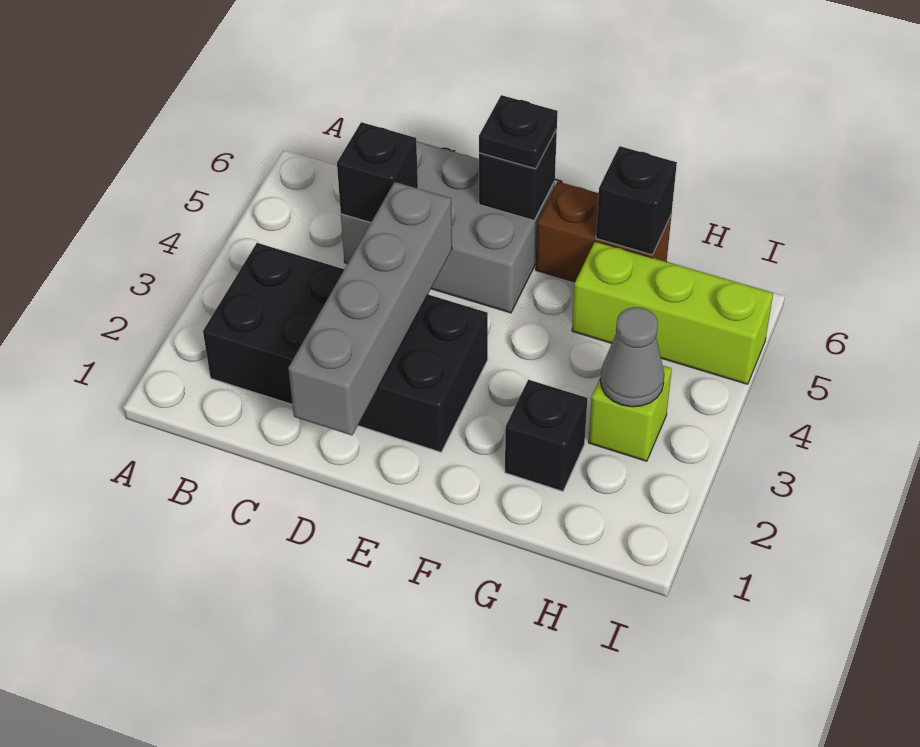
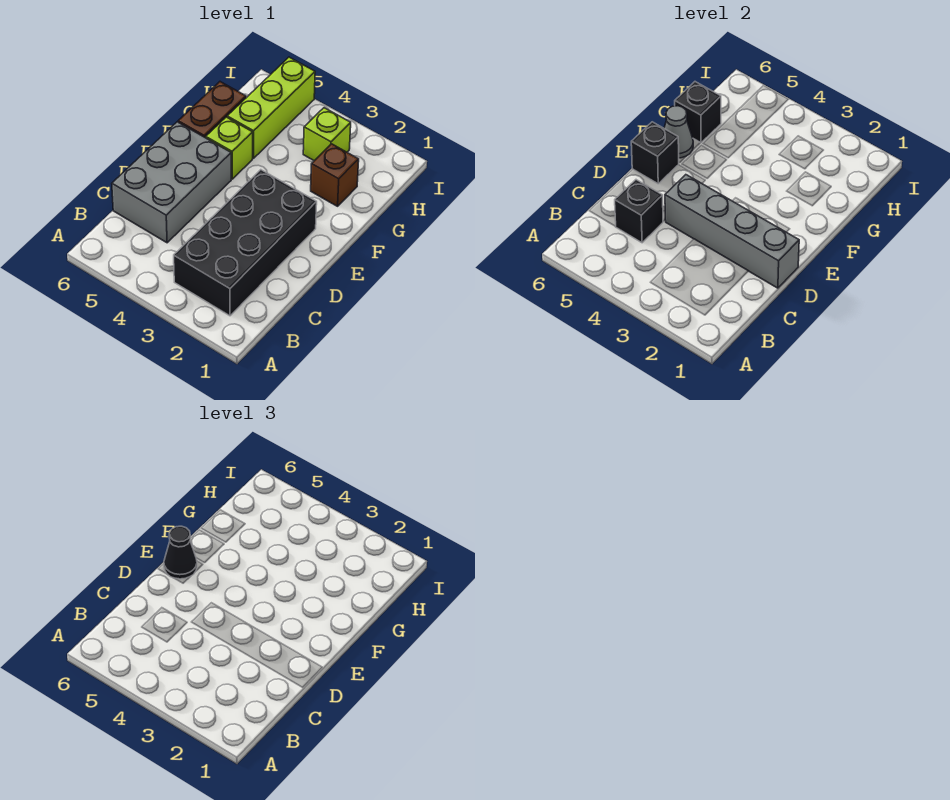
black plate E6 level 3 -> black cone E6 level 3
none -> lime brick F5 level 1
black brick G2 level 1 -> brown brick G2 level 1
grey cone H3 level 2 -> grey cone F6 level 2

